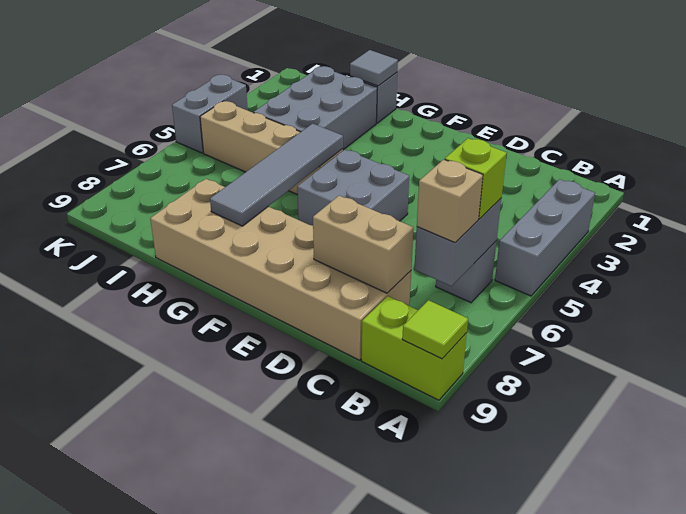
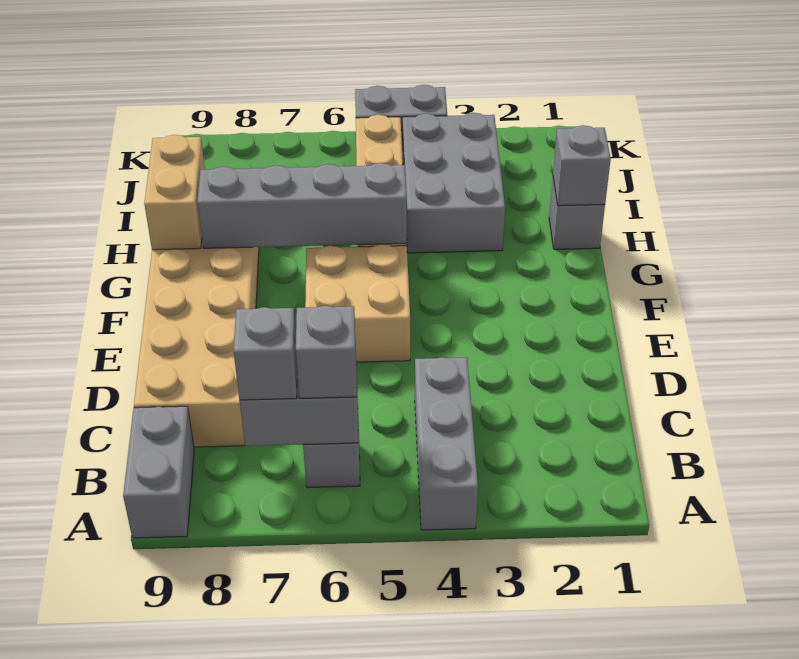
grey brick A3:A5 level 1 -> grey brick A4:C4 level 1
lime brick A9:B9 level 1 -> grey brick A9:B9 level 1
lime tile A9 level 2 -> none
lime brick B6 level 3 -> grey brick B6 level 3
tan brick B7 level 3 -> grey brick B7 level 3
tan brick C8:D8 level 2 -> tan brick G9:H9 level 2
grey brick E5:F6 level 1 -> tan brick E5:F6 level 1
grey tile G5:G8 level 2 -> grey brick G5:G8 level 2
grey tile H1 level 2 -> grey brick H1 level 2
grey brick H2:I4 level 1 -> grey brick H3:J4 level 1

